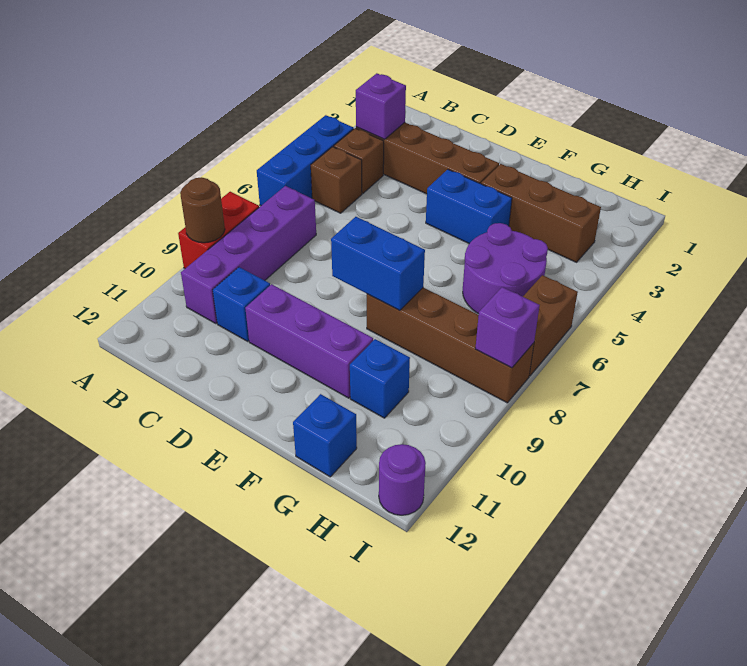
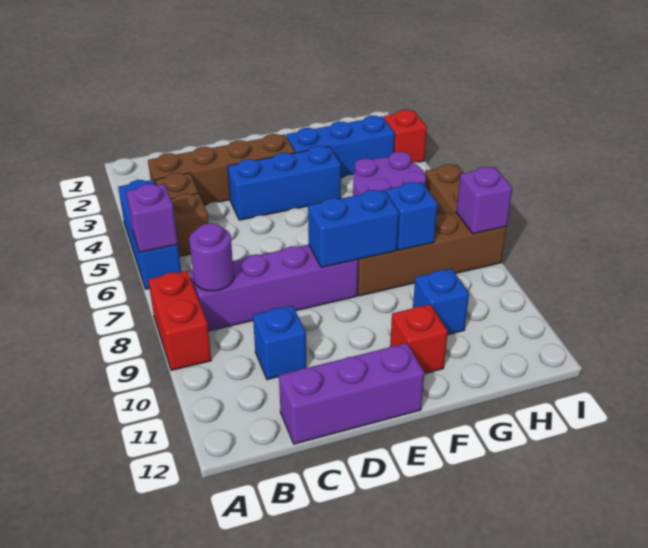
brown round brick A9 level 2 -> none
purple brick B3 level 2 -> purple brick A6 level 2
purple brick B7:B10 level 1 -> purple brick B8:E8 level 1
purple brick D10:F10 level 1 -> purple brick C12:E12 level 1
blue brick E4:F4 level 1 -> blue brick D4:F4 level 1
brown brick F3:H3 level 1 -> blue brick F3:H3 level 1
none -> red brick F11 level 1
blue brick G12 level 1 -> blue brick G8 level 2
none -> red brick I3 level 1
purple round brick I12 level 1 -> purple round brick B8 level 2

